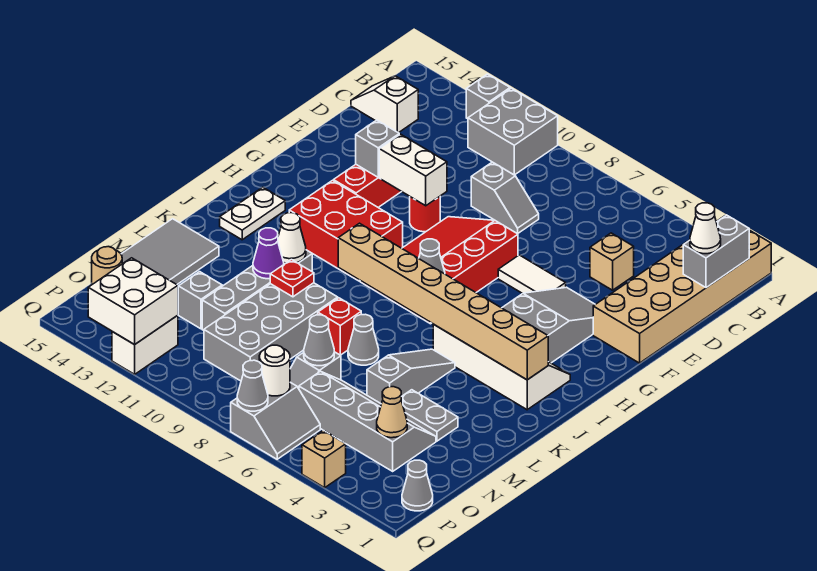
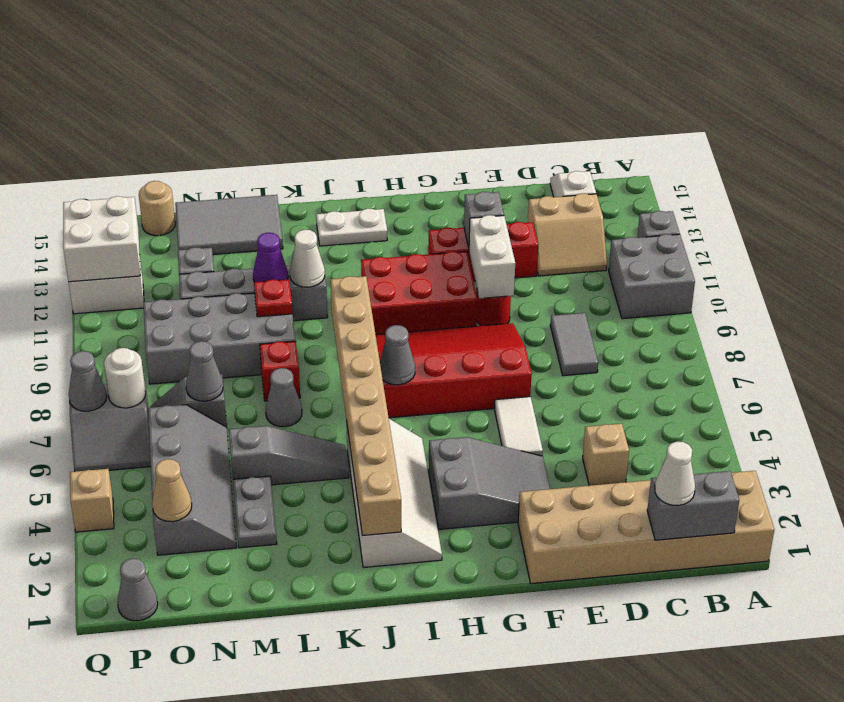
none -> tan slope C12:D13 level 1 top 13
grey slope D8:D9 level 1 top 9 -> grey tile D8:D9 level 1
red brick H10:I12 level 1 -> red brick G10:I11 level 1

